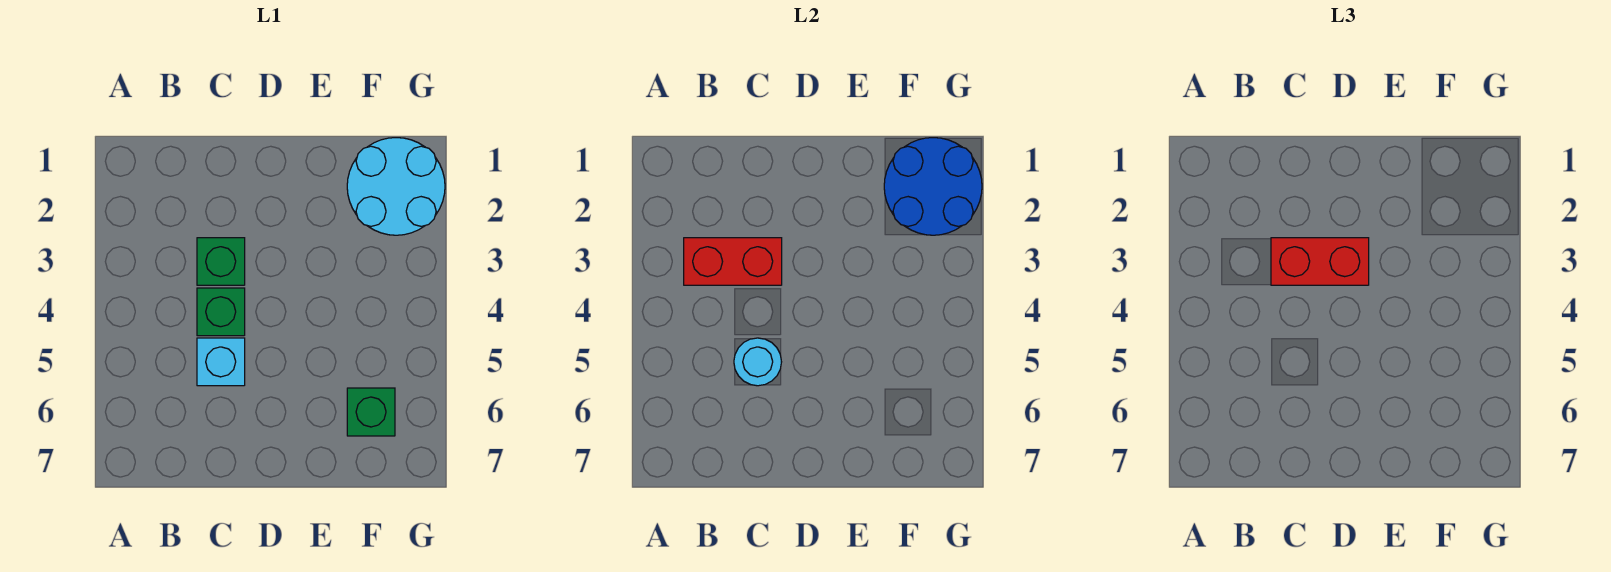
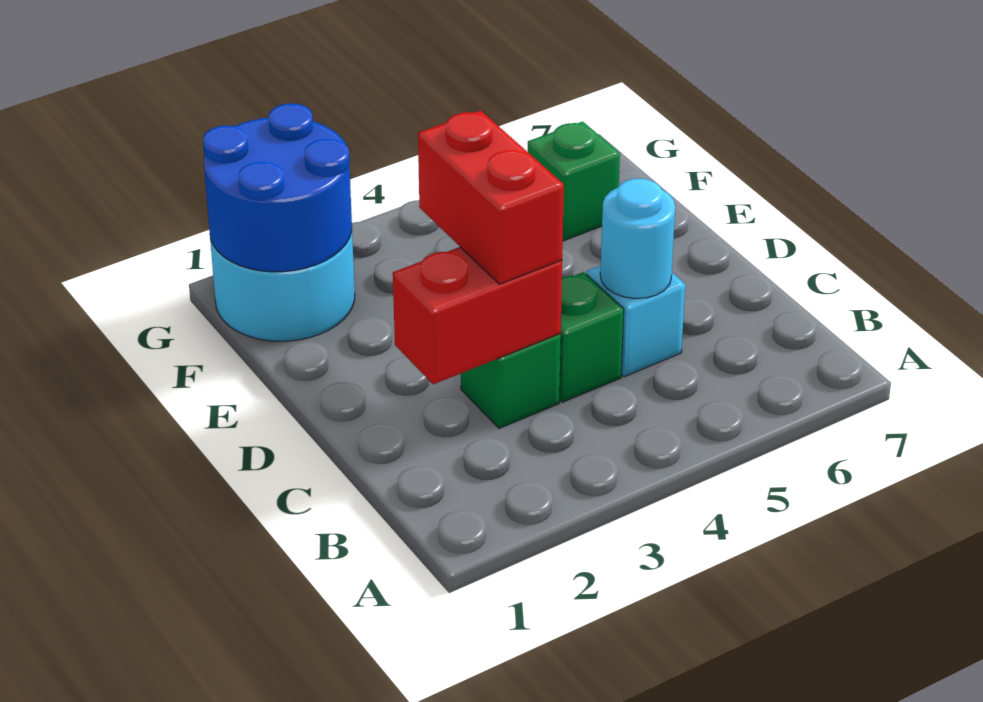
red brick B3:C3 level 2 -> red brick C2:C3 level 2

